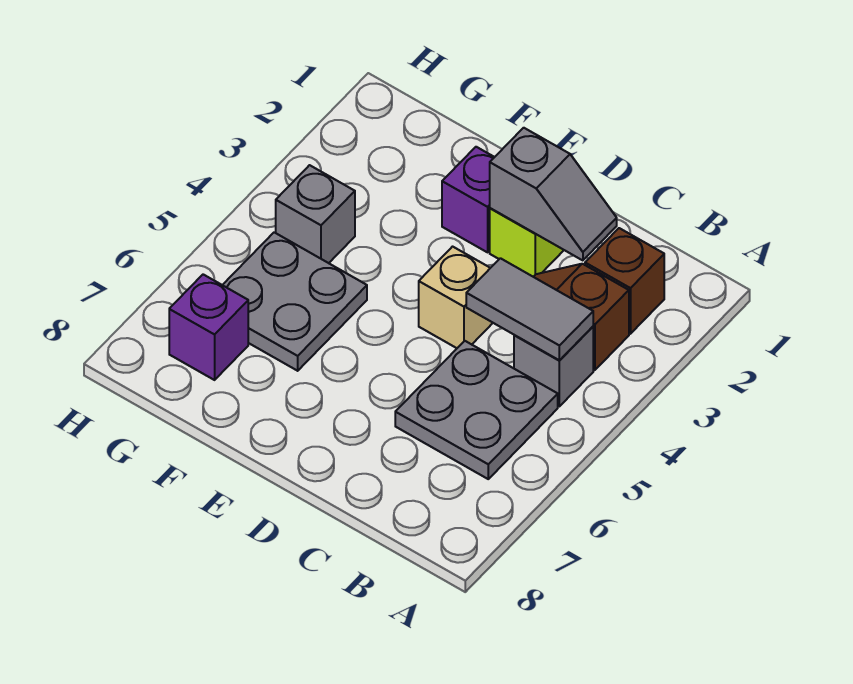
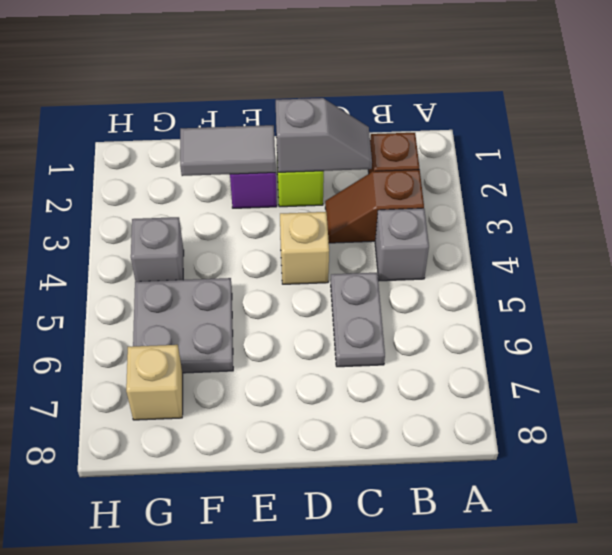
grey tile B4:C4 level 2 -> grey tile E2:F2 level 2
grey plate B5:C6 level 1 -> grey plate C5:C6 level 1
purple brick G7 level 1 -> tan brick G7 level 1

